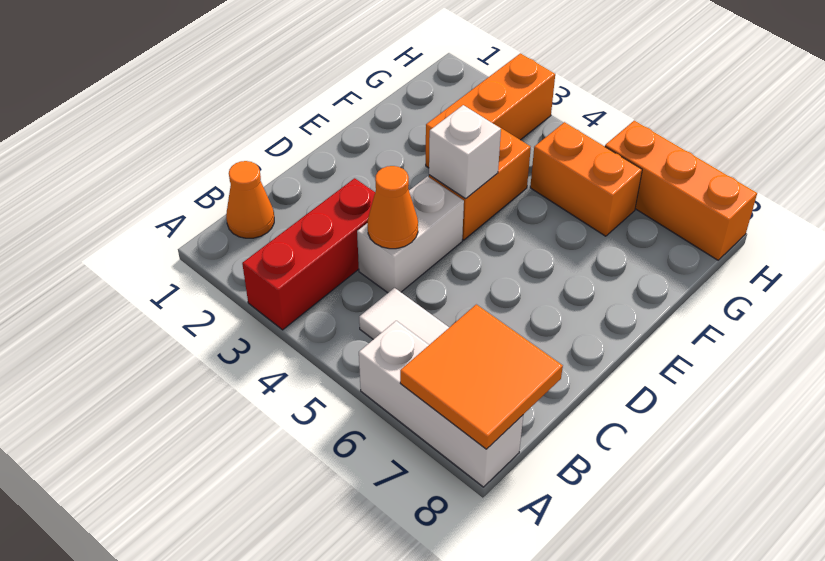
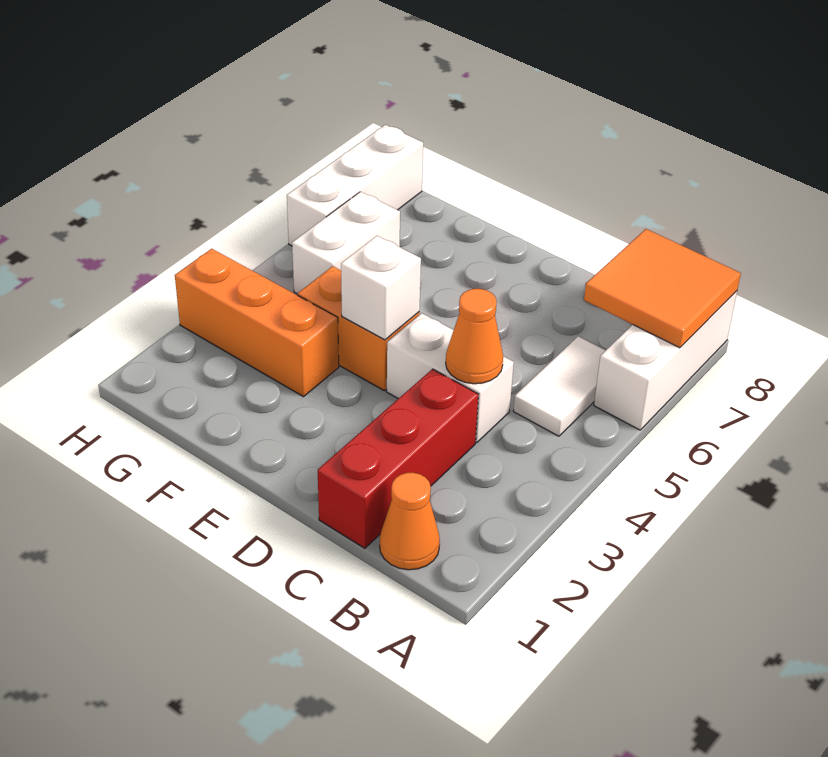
red brick A3:C3 level 1 -> red brick C1:C3 level 1
orange brick G5:G6 level 1 -> white brick G5:G6 level 1
orange brick H6:H8 level 1 -> white brick H6:H8 level 1

